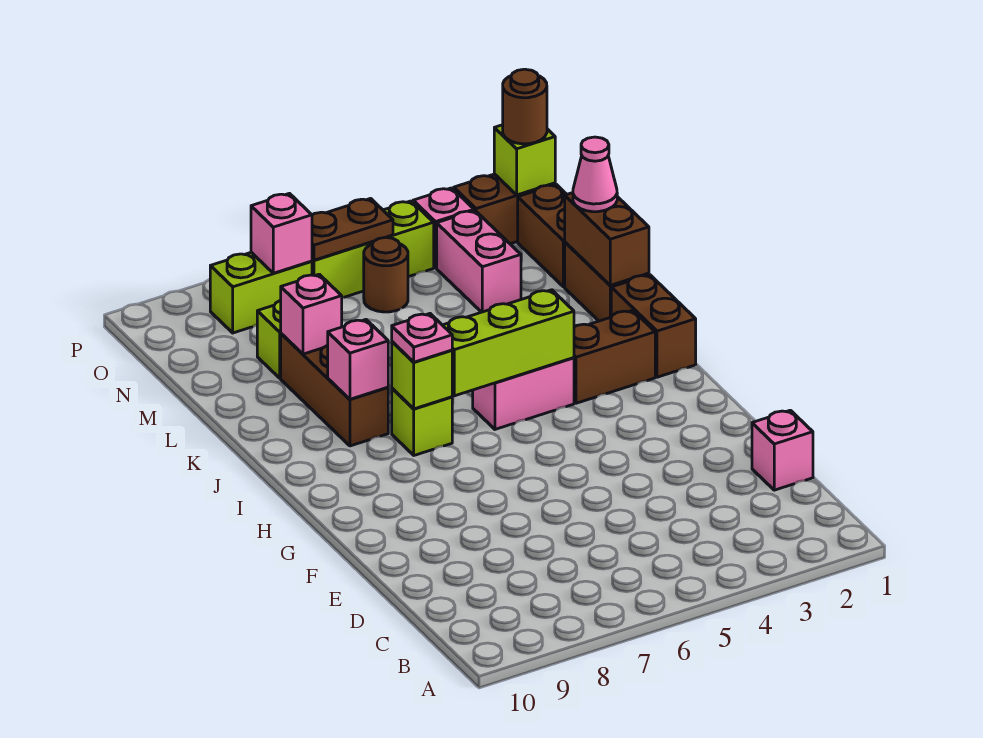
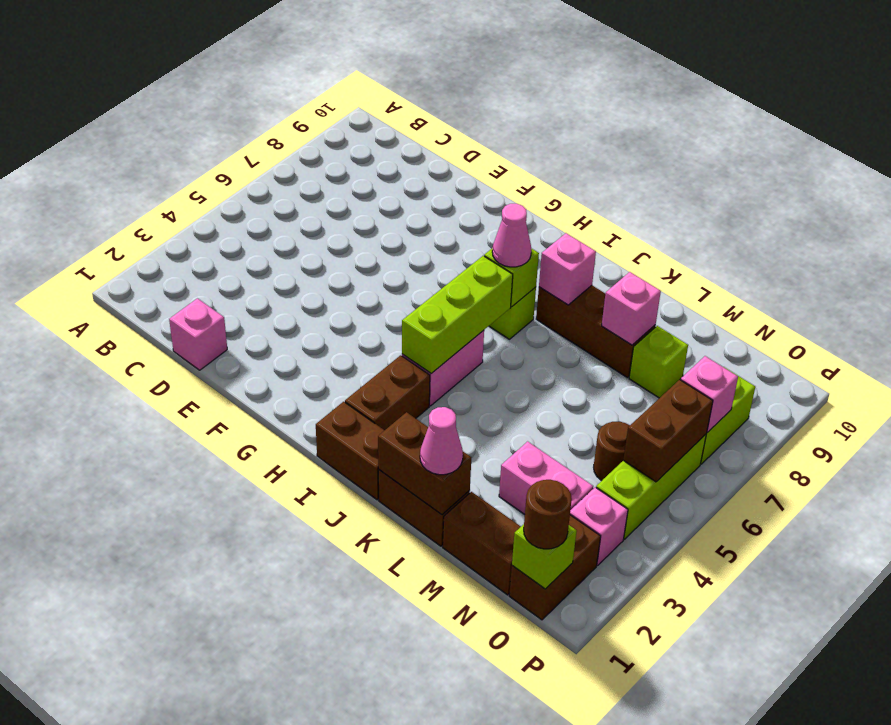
pink plate I7 level 3 -> pink cone I7 level 3
brown plate O5:O6 level 2 -> brown brick O5:O6 level 2

